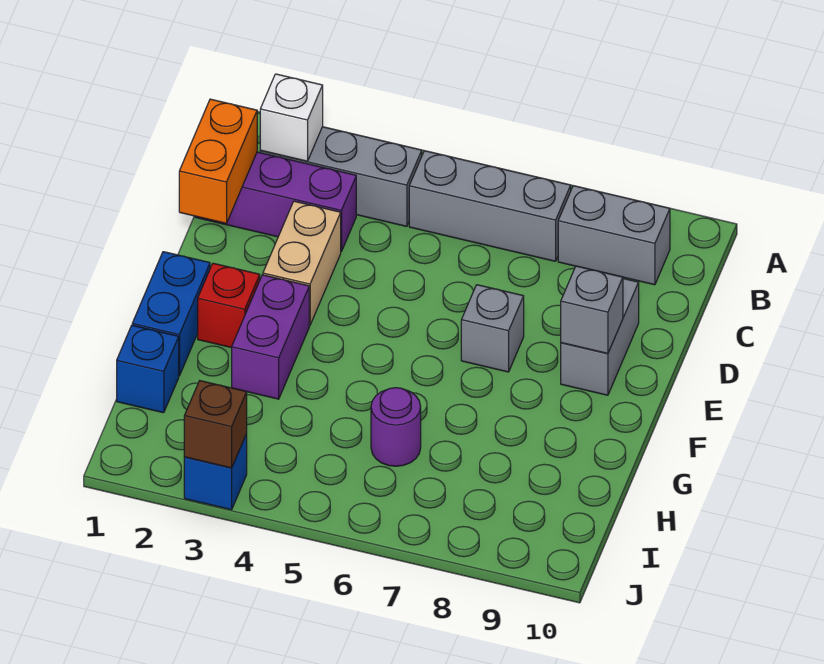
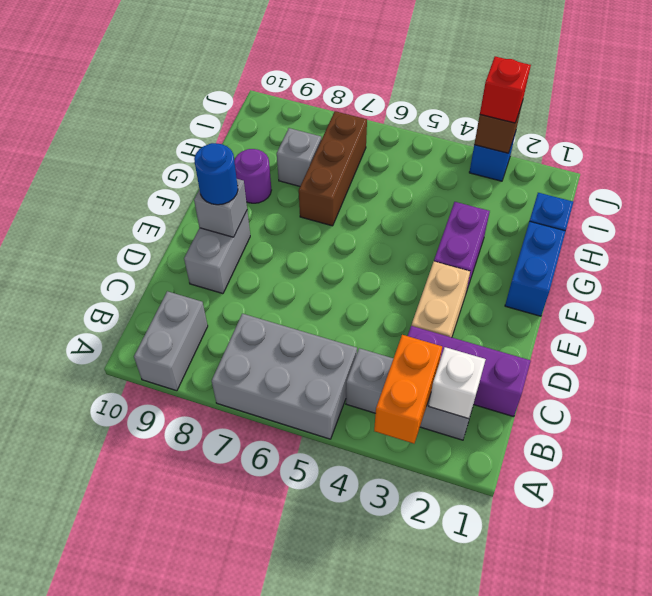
grey brick B5:B7 level 1 -> grey brick A5:B7 level 1
grey brick B8:B9 level 1 -> grey brick A9:B9 level 1
orange brick C1:D1 level 2 -> orange brick A3:B3 level 2
grey brick E7 level 1 -> grey brick H8 level 1
none -> blue round brick E9 level 3
red brick F2 level 1 -> red brick J3 level 3
none -> brown brick G7:I7 level 1
purple round brick H6 level 1 -> purple round brick G9 level 1

